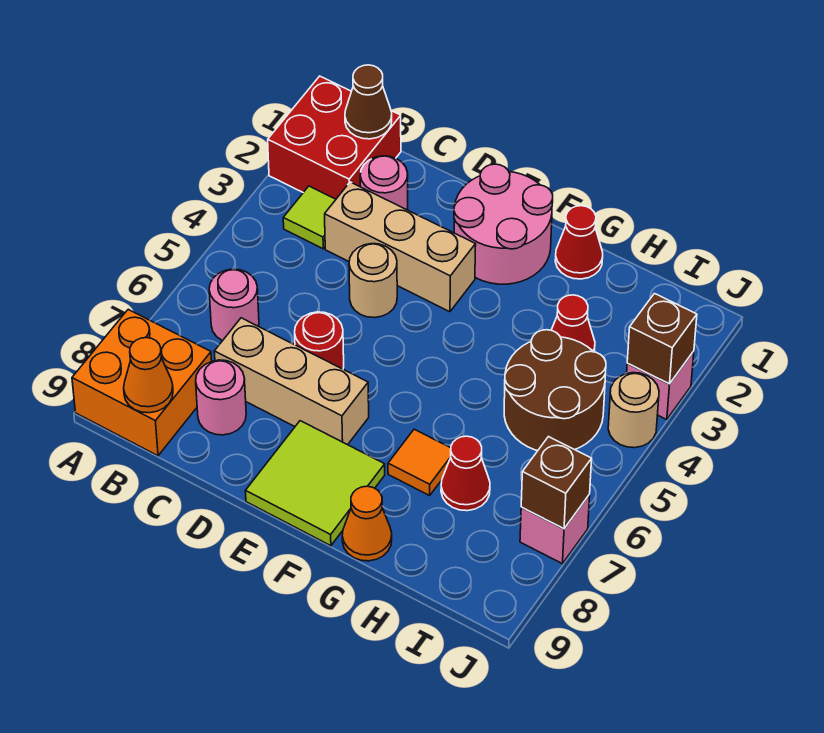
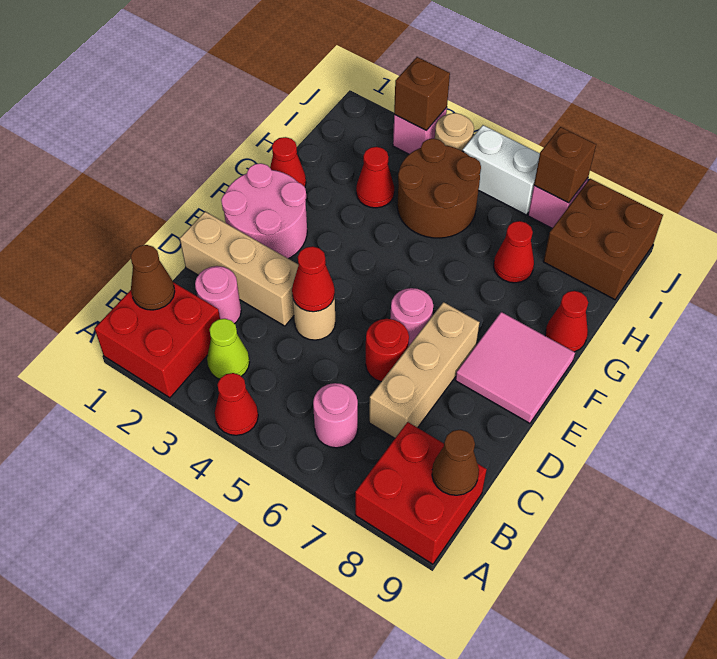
none -> red cone A4 level 1
orange brick A8:B9 level 1 -> red brick A8:B9 level 1
lime tile B3 level 1 -> lime cone B3 level 1
orange cone B9 level 2 -> brown cone B9 level 2
tan brick C3:E3 level 1 -> tan brick D1:D3 level 1
pink round brick C8 level 1 -> pink round brick E6 level 1
none -> red cone D4 level 2
lime tile E8:F9 level 1 -> pink tile E8:F9 level 1
orange tile G7 level 1 -> none
orange cone G9 level 1 -> red cone G9 level 1
none -> brown brick I8:J9 level 1
none -> white brick J5:J6 level 1

